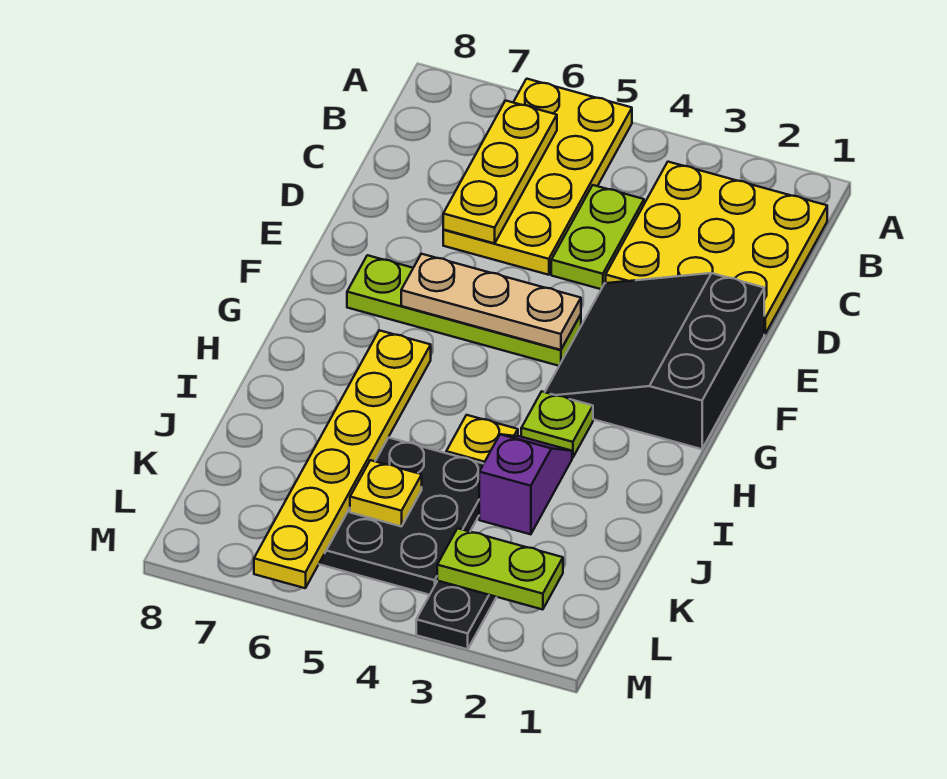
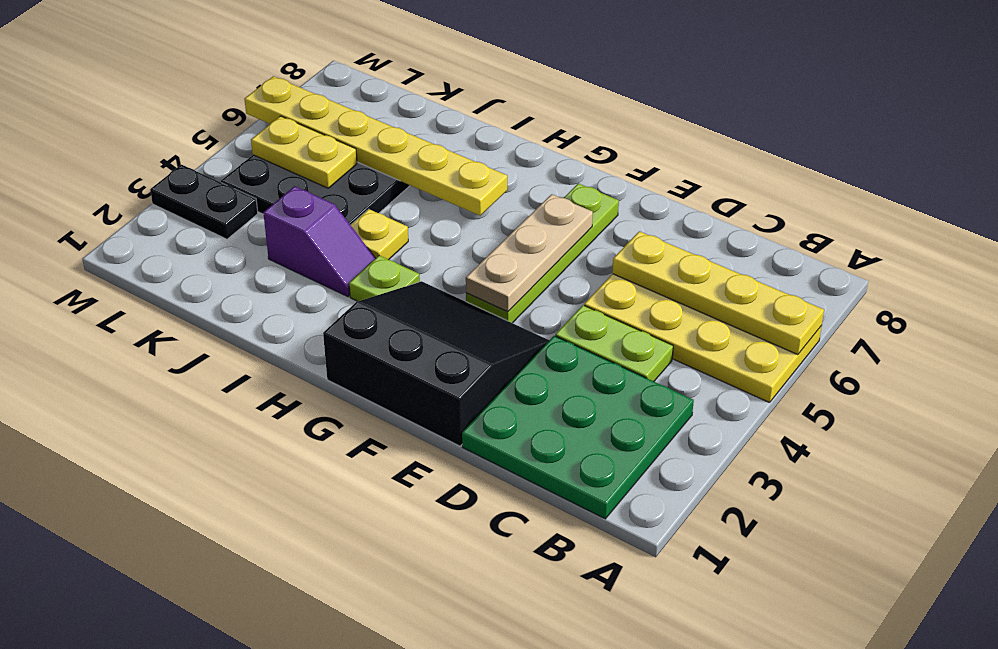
yellow plate B1:D3 level 1 -> green plate B1:D3 level 1
yellow plate B6:D6 level 2 -> yellow plate A6:D6 level 2
yellow plate K5 level 2 -> yellow plate K5:L5 level 2
lime plate L2:L3 level 2 -> none

